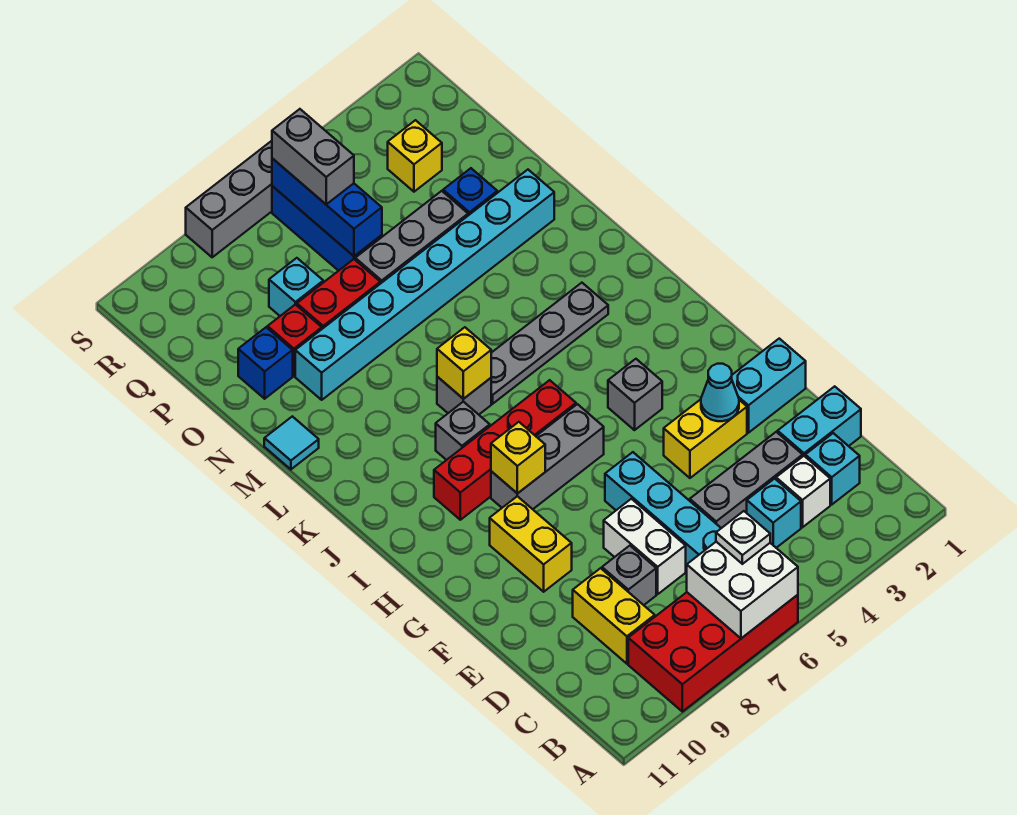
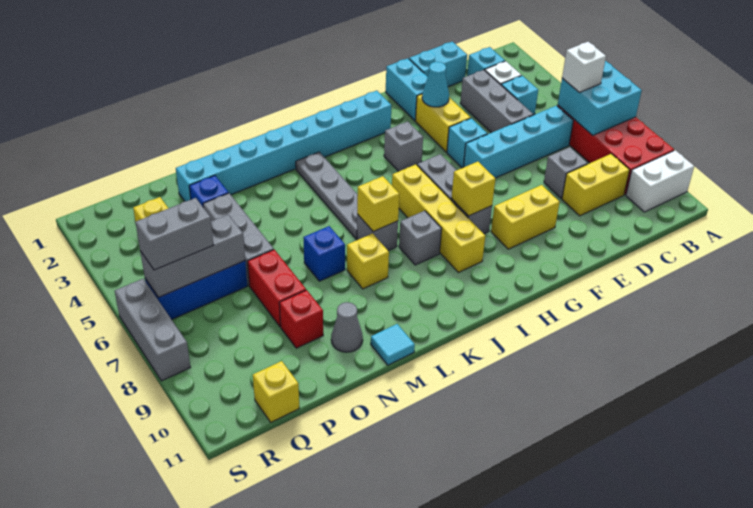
white brick A6:B7 level 2 -> cyan brick A6:B7 level 2
white plate B6 level 3 -> white brick B6 level 3
cyan brick D1:D2 level 1 -> cyan brick D1:E1 level 1
white brick D7:E7 level 1 -> white brick A10:B10 level 1
red brick I6:I9 level 1 -> yellow brick I6:I9 level 1
none -> yellow brick L8 level 1
cyan brick N2:N9 level 1 -> cyan brick H2:O2 level 1
none -> grey cone N10 level 1
blue brick O10 level 1 -> blue brick M7 level 1
blue brick P6:R6 level 2 -> grey brick P6:R6 level 2
cyan brick P8 level 1 -> cyan brick F5 level 1
none -> yellow brick Q11 level 1

